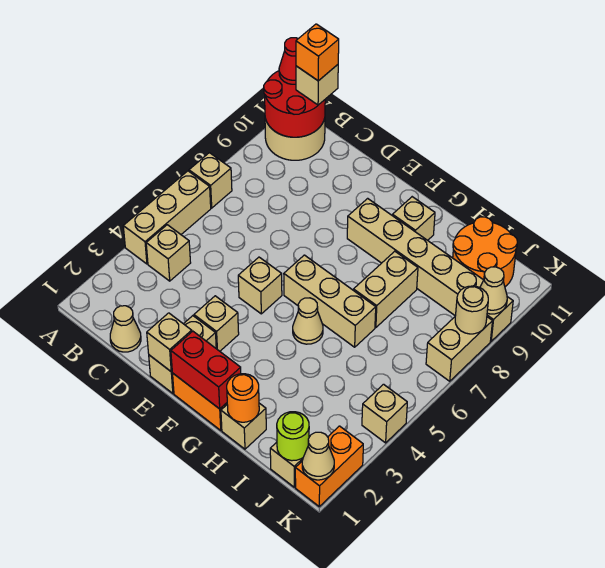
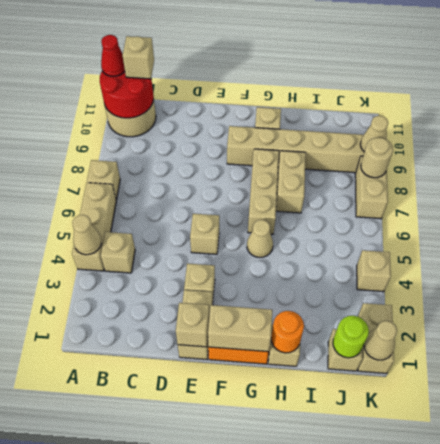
orange brick B11 level 4 -> none
tan cone C1 level 1 -> tan cone A4 level 2
red brick F1:G1 level 2 -> tan brick F1:G1 level 2
tan brick F6:H6 level 1 -> tan brick G6:G8 level 1
orange round brick I10:J11 level 1 -> none
orange brick K1:K2 level 1 -> tan brick K1:K2 level 1

